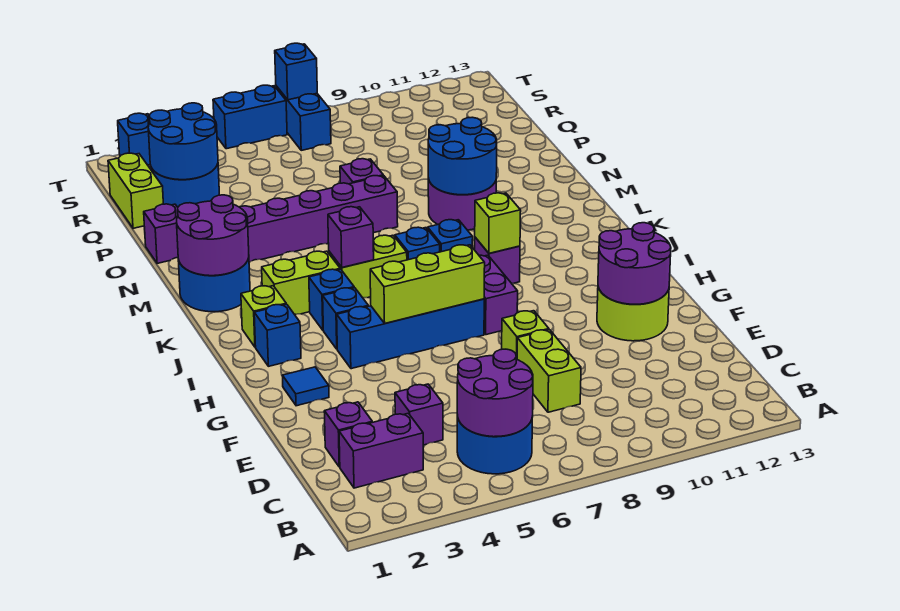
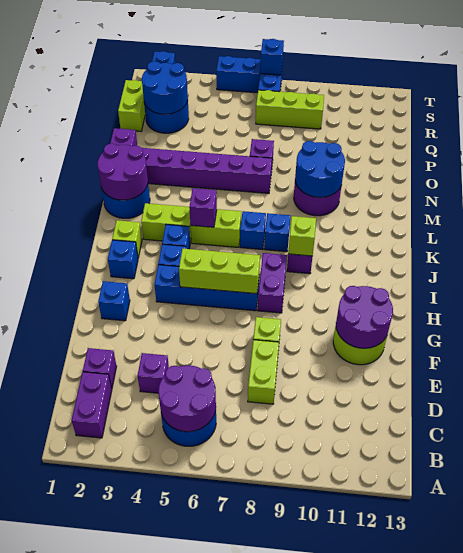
purple brick C2:C3 level 1 -> purple brick B2:C2 level 1
blue tile G2 level 1 -> blue brick G2 level 1
none -> lime brick R7:R9 level 1

